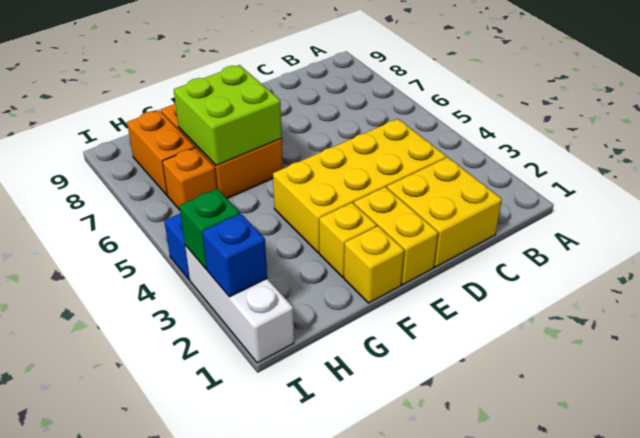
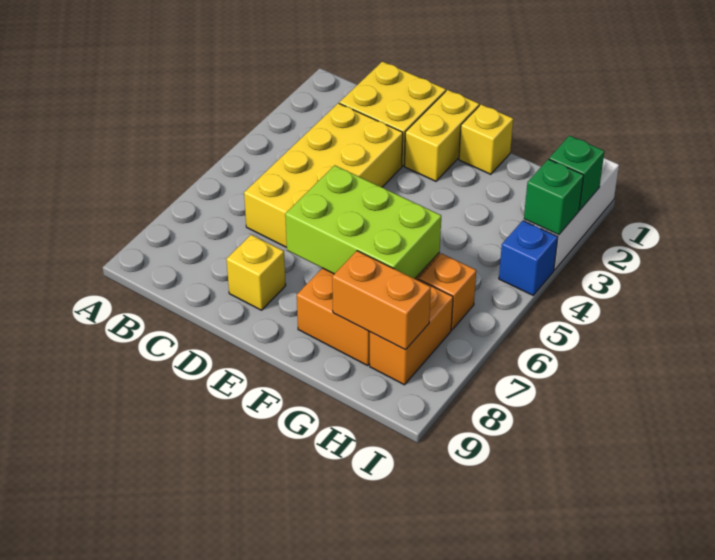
yellow brick C3:F4 level 1 -> yellow brick C3:D6 level 1
yellow brick F2 level 1 -> yellow brick D8 level 1
lime brick F6:G7 level 2 -> lime brick E6:G7 level 2
none -> orange brick G8:H8 level 2
blue brick I2 level 2 -> green brick I2 level 2

